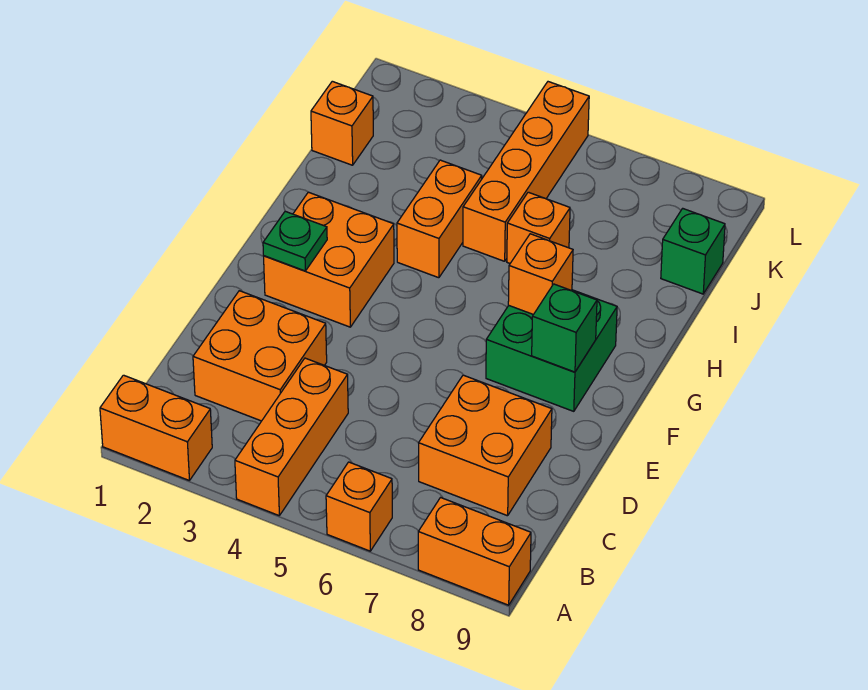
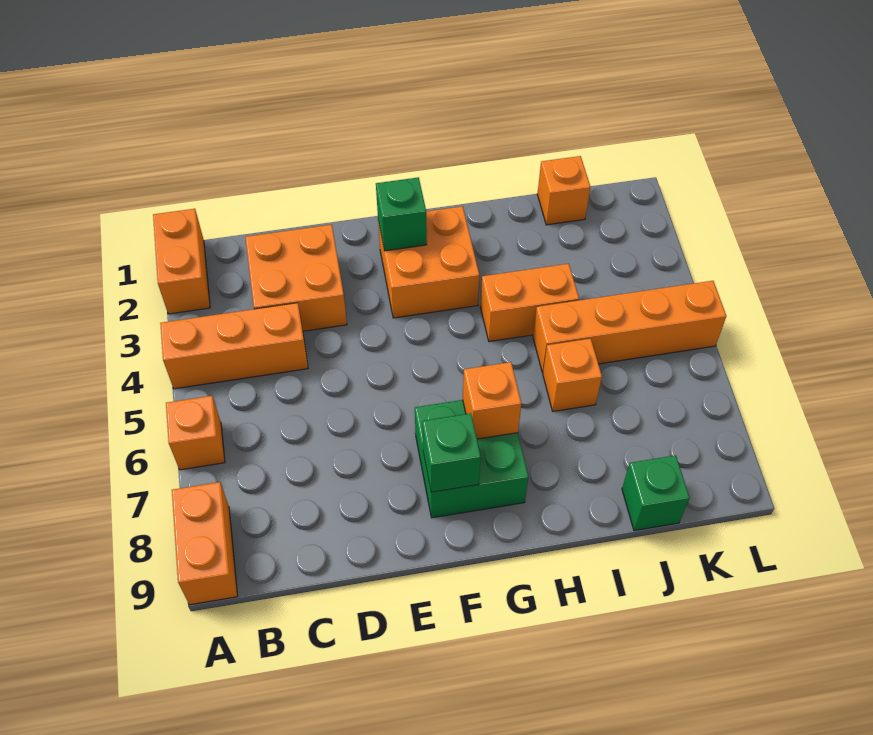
orange brick C7:D8 level 1 -> none
green plate F2 level 2 -> green brick F2 level 2

